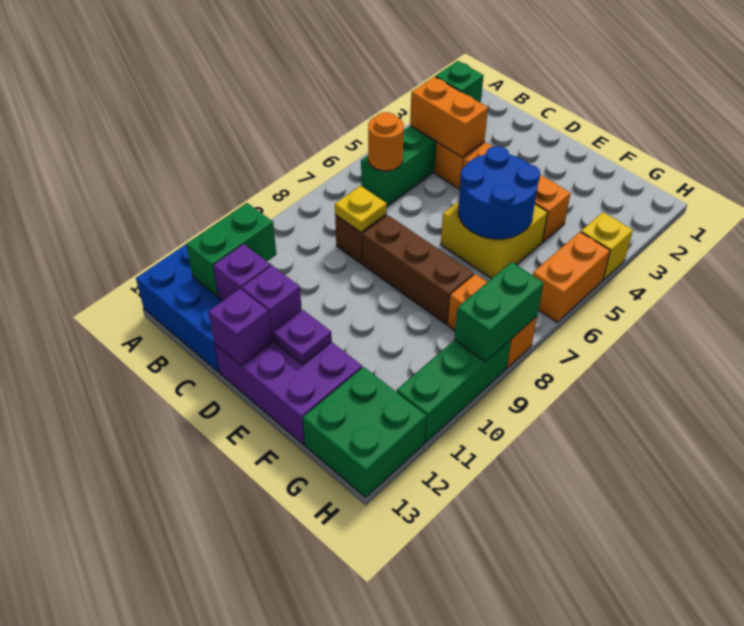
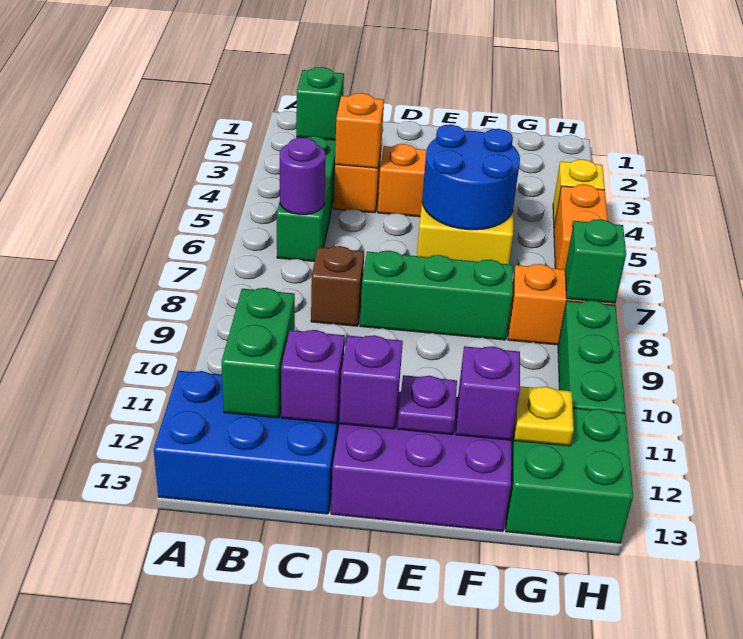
orange brick B4:C4 level 2 -> orange brick C4 level 2
orange round brick B6 level 2 -> purple round brick B6 level 2
yellow plate C8 level 2 -> yellow plate G12 level 2
brown brick D8:F8 level 1 -> green brick D8:F8 level 1
purple brick D13 level 2 -> purple brick F12 level 2
green brick H8:H9 level 2 -> green brick H8 level 2

